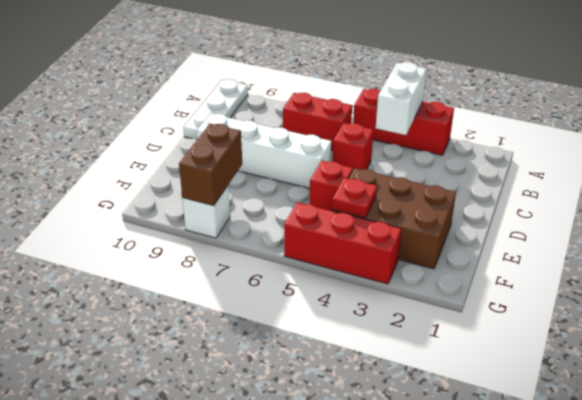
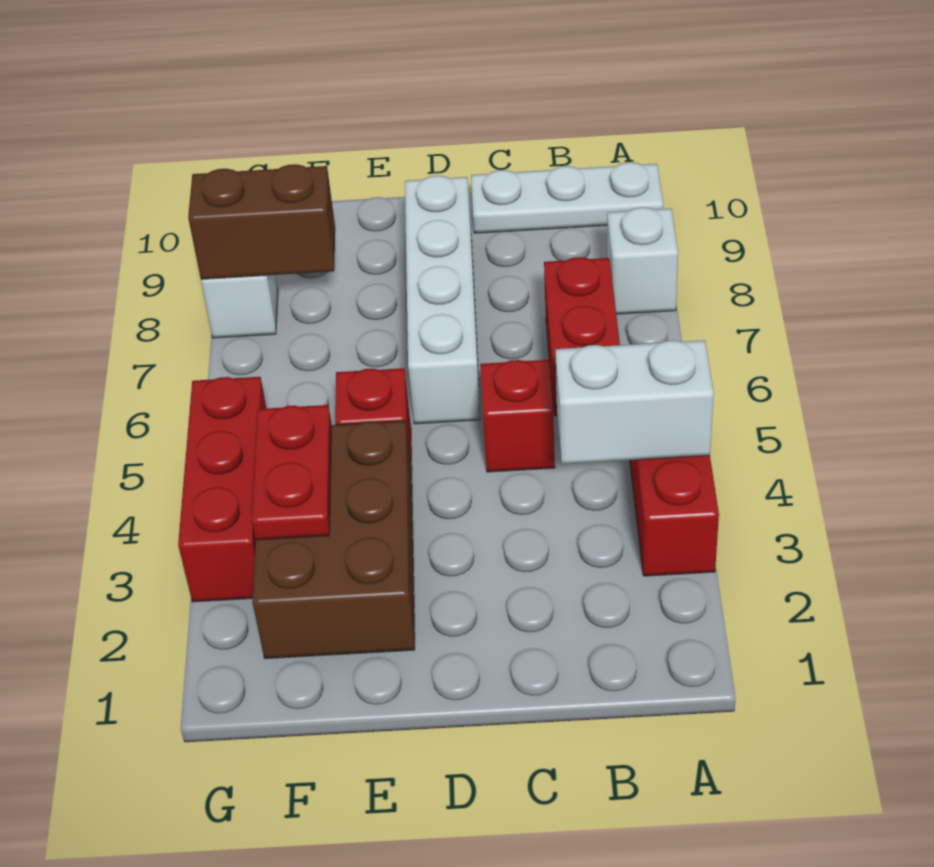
none -> white brick A8 level 1
red plate F4 level 2 -> red plate F3:F4 level 2

